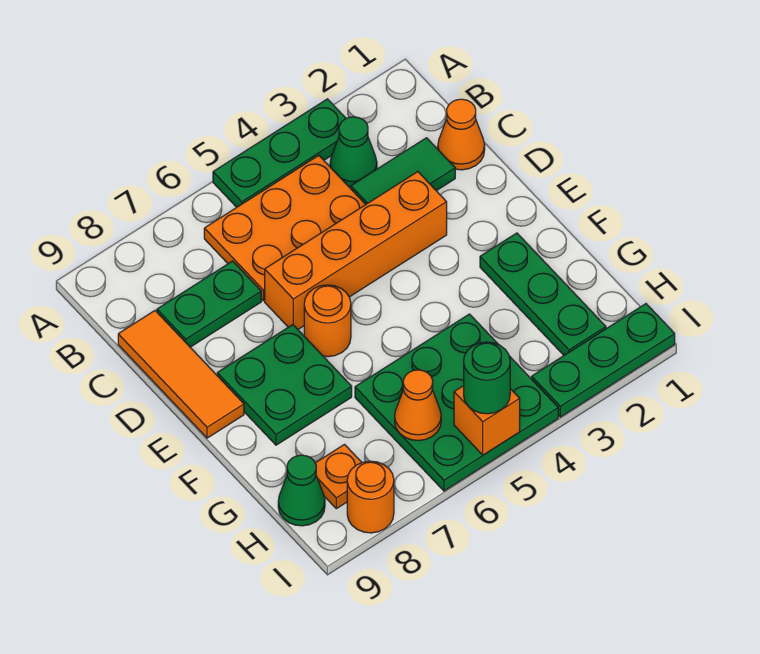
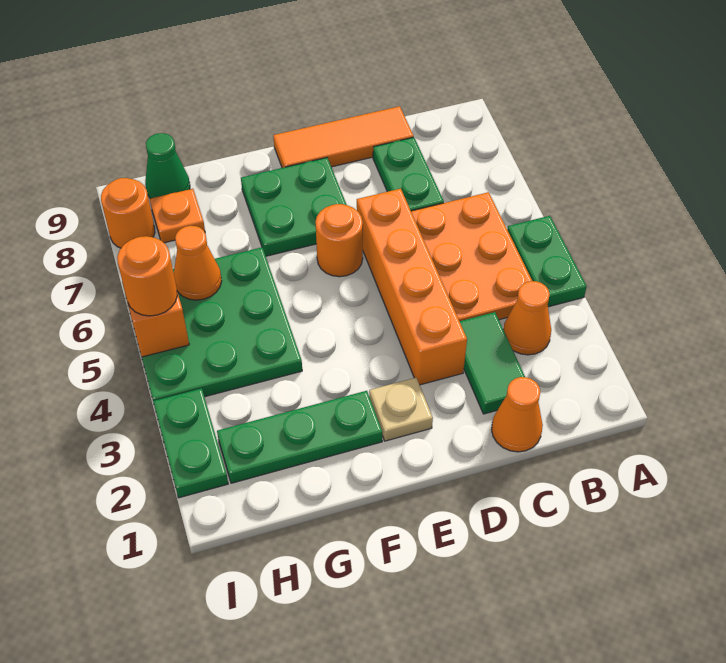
green plate A3:A5 level 1 -> green plate A4:A5 level 1
green cone B3 level 1 -> orange cone B3 level 1
none -> tan plate E2 level 1
green plate I1:I3 level 1 -> green plate I2:I3 level 1
green round brick I5 level 3 -> orange round brick I5 level 3

